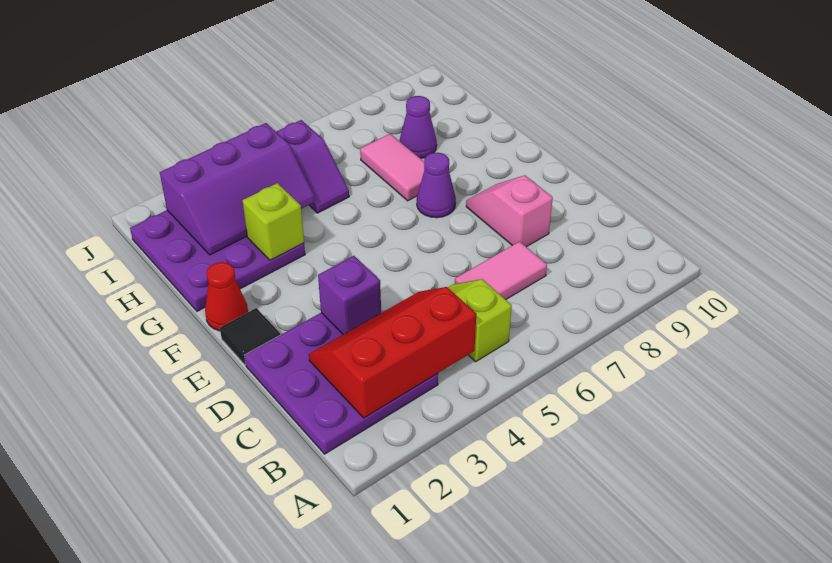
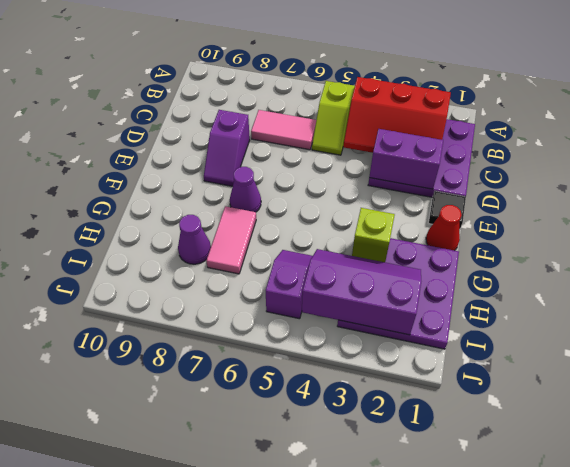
purple brick D3 level 2 -> purple brick D2:D3 level 2
pink slope D8:E8 level 1 top D -> purple slope D8:E8 level 1 top D

